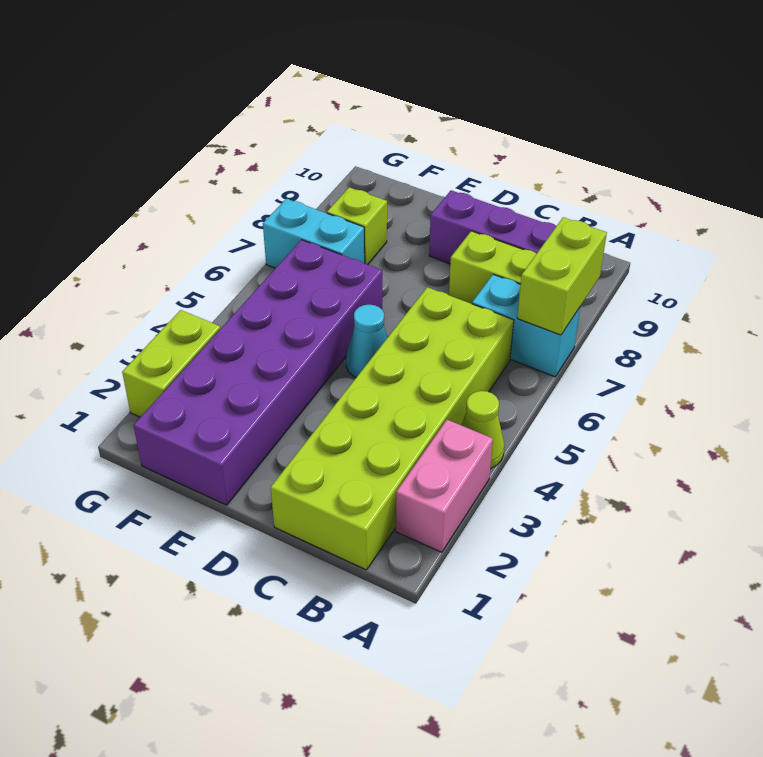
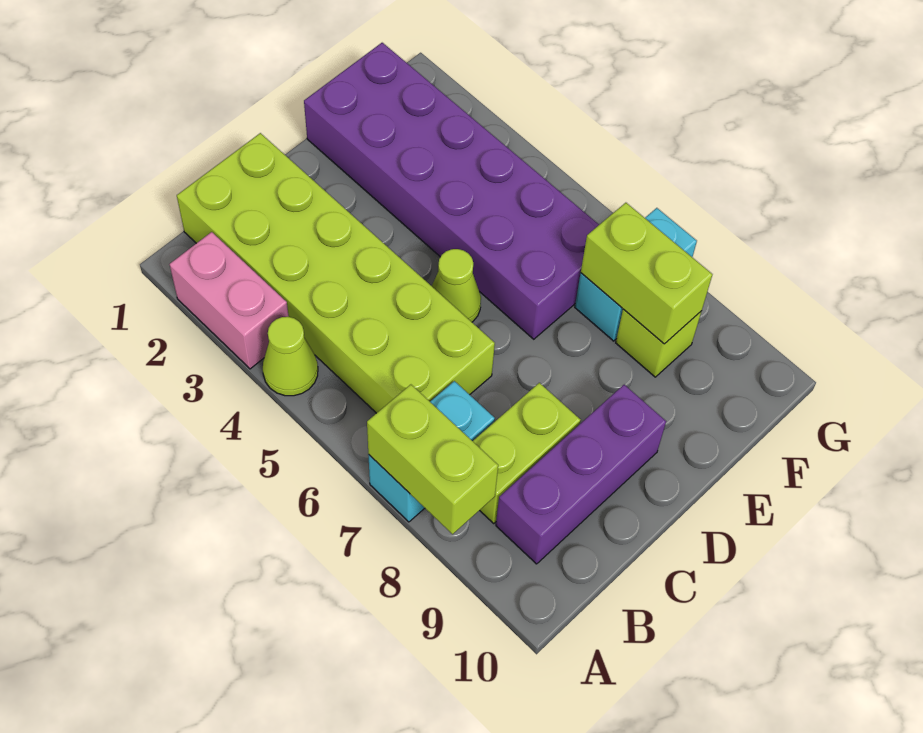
cyan cone D5 level 1 -> lime cone D5 level 1
lime brick G2:G3 level 1 -> lime brick F7:F8 level 2

